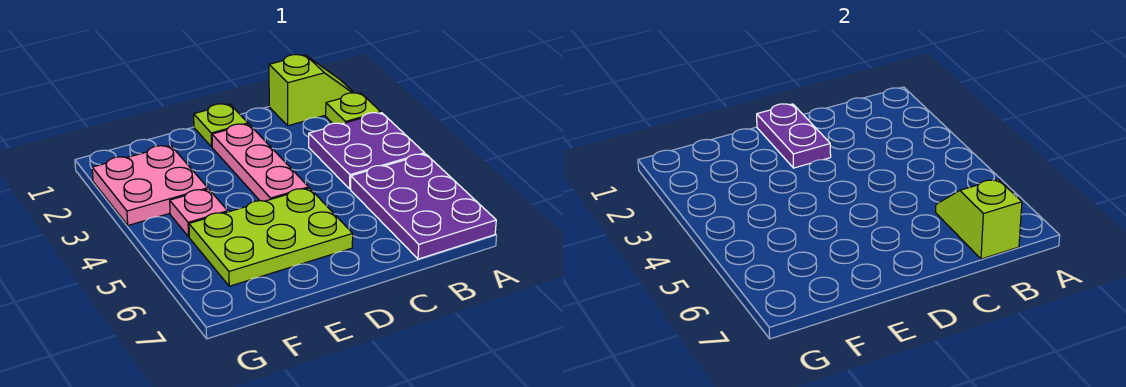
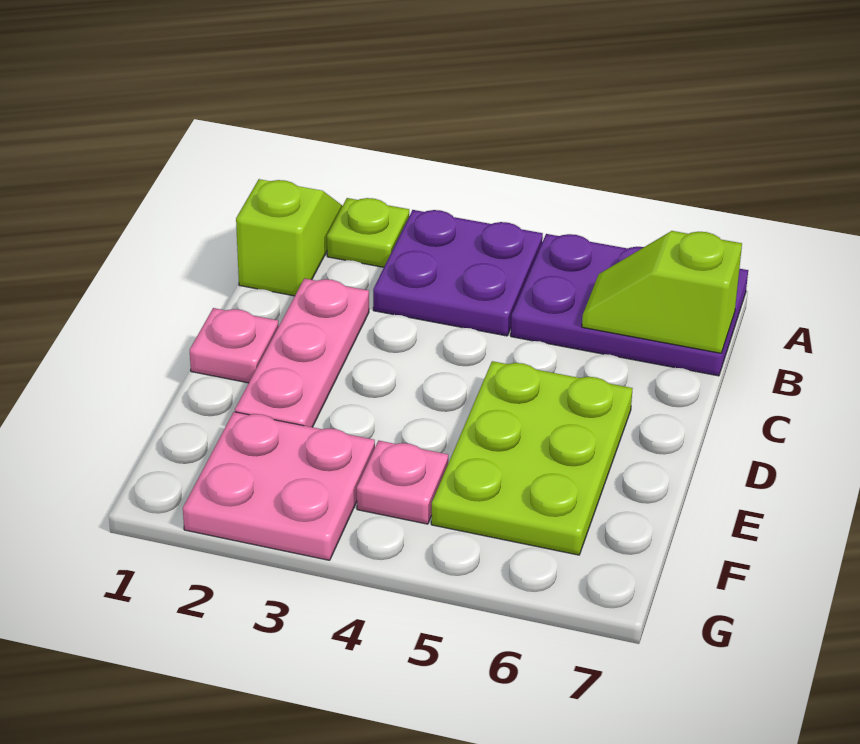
lime plate D1 level 1 -> pink plate D1 level 1
purple plate D1:D2 level 2 -> none
pink plate D2:D4 level 1 -> pink plate C2:E2 level 1

